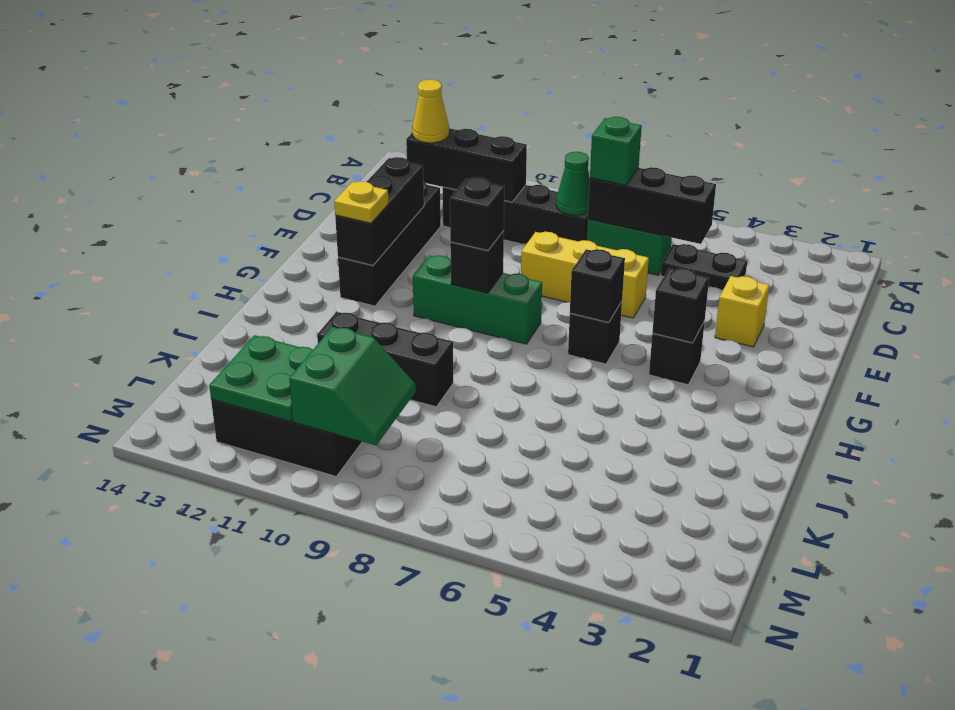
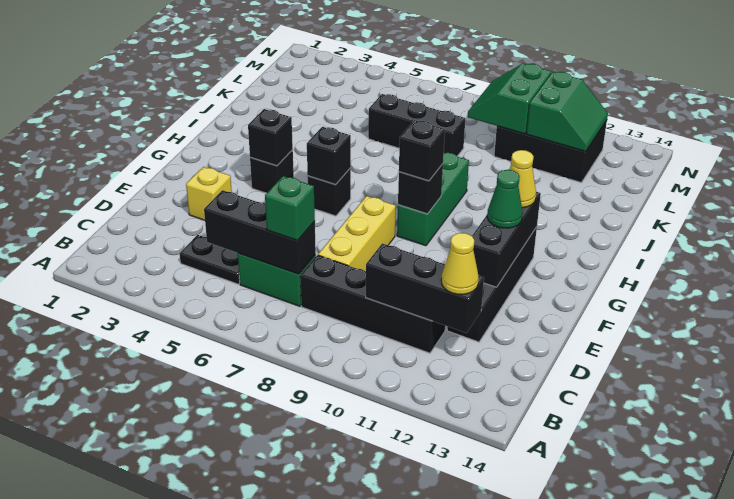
green cone C8 level 2 -> green cone F12 level 3
yellow brick E6:E8 level 1 -> yellow brick D8:F8 level 1
green brick G8:G10 level 1 -> green brick G9:I9 level 1
yellow plate G12 level 3 -> yellow cone G12 level 3
black brick J9:J11 level 1 -> black brick K6:K8 level 1
green plate L11:M12 level 2 -> green slope L11:M12 level 2 top 11

